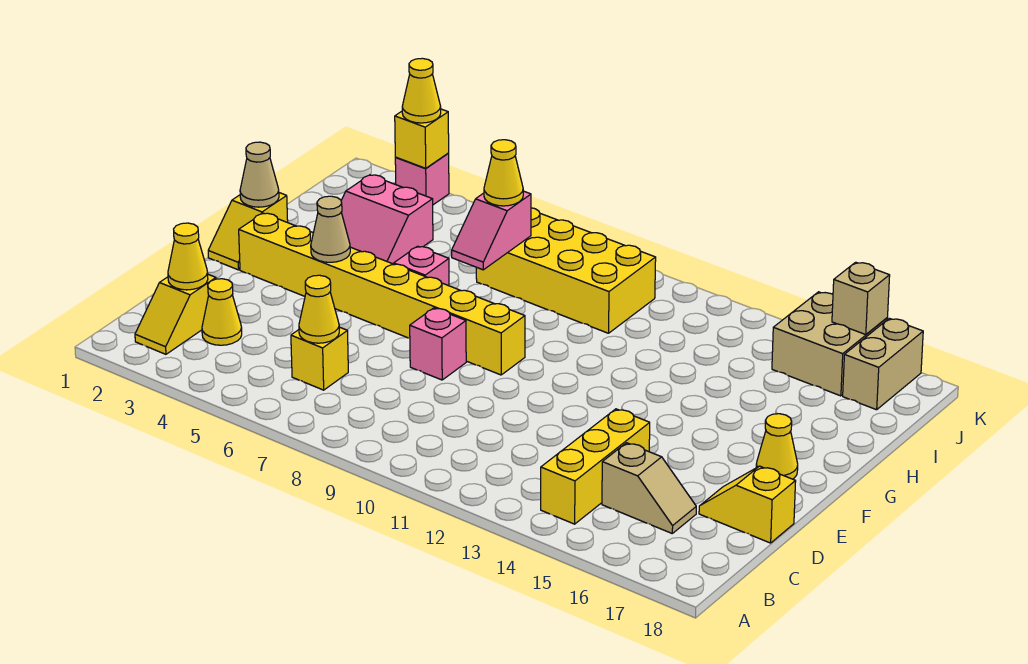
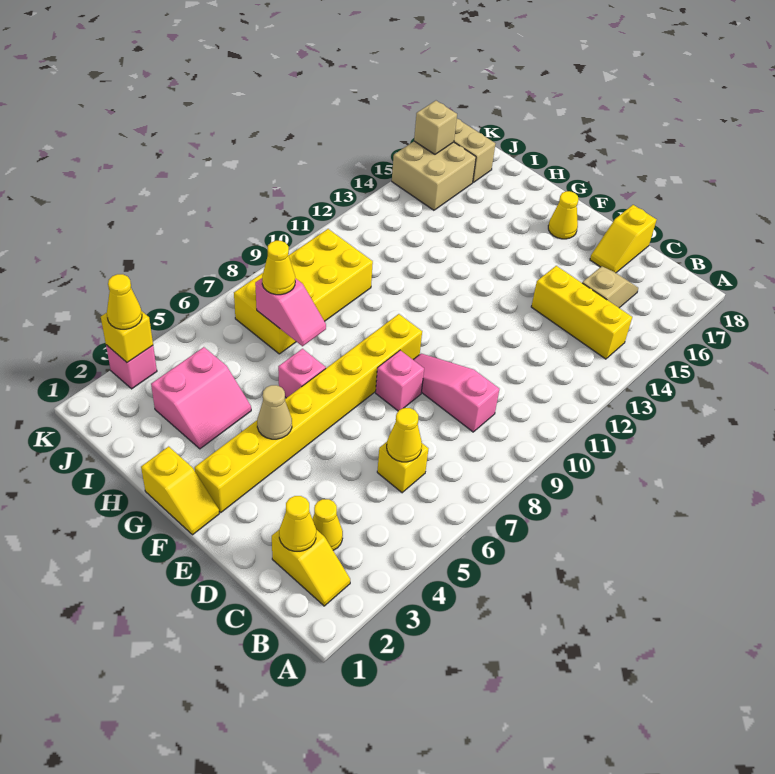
none -> pink slope C9:E9 level 1 top C
tan cone G1 level 2 -> none

